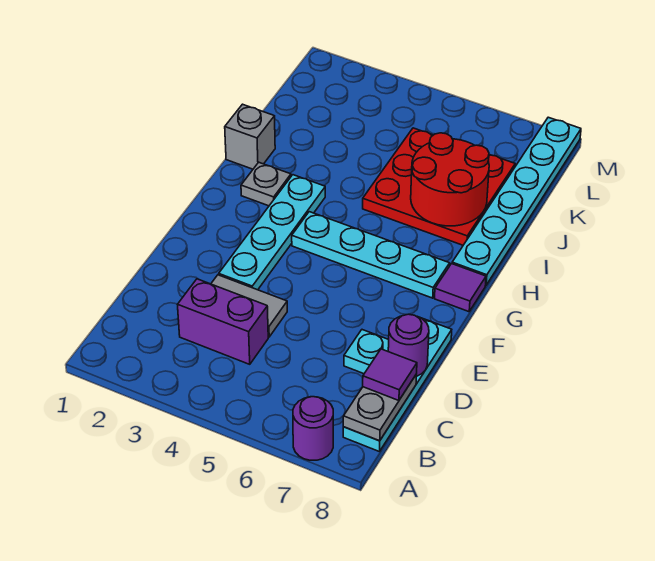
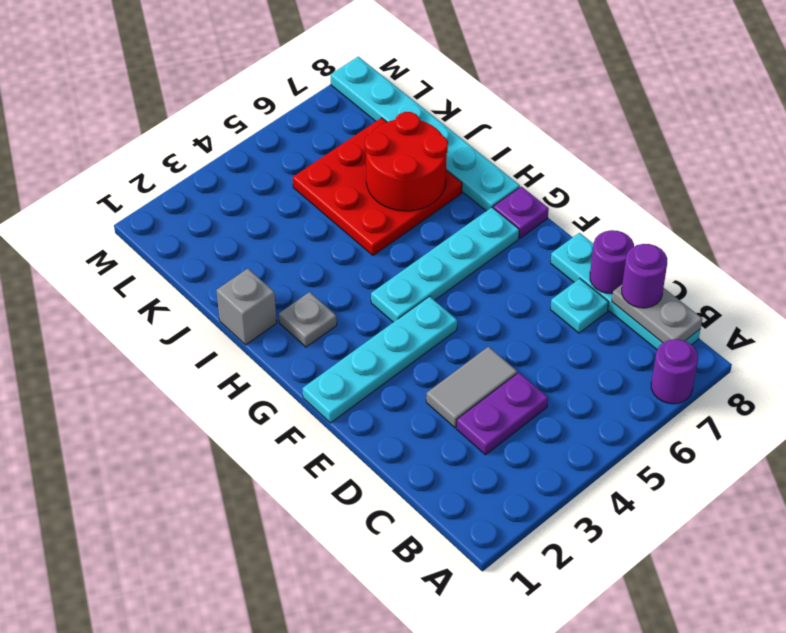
purple brick C3:C4 level 1 -> purple plate C3:C4 level 1
purple tile C8 level 3 -> purple round brick C8 level 3
cyan plate E3:H3 level 1 -> cyan plate F1:F4 level 1
purple tile G8 level 1 -> purple plate G8 level 1

